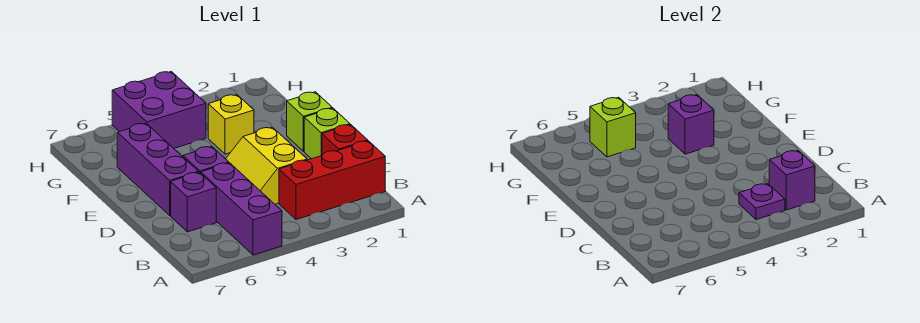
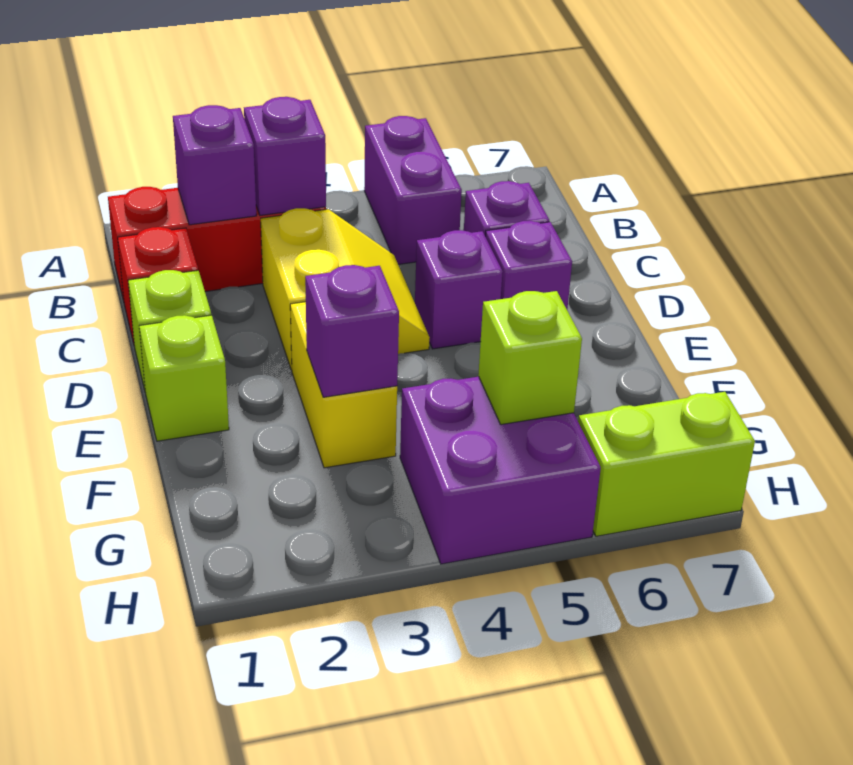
purple brick A5:C5 level 1 -> purple brick A5:B5 level 1
purple plate B3 level 2 -> purple brick B3 level 2
purple brick D6:F6 level 1 -> purple brick D6 level 1
yellow brick F3 level 1 -> yellow brick E3:F3 level 1
none -> lime brick H6:H7 level 1

